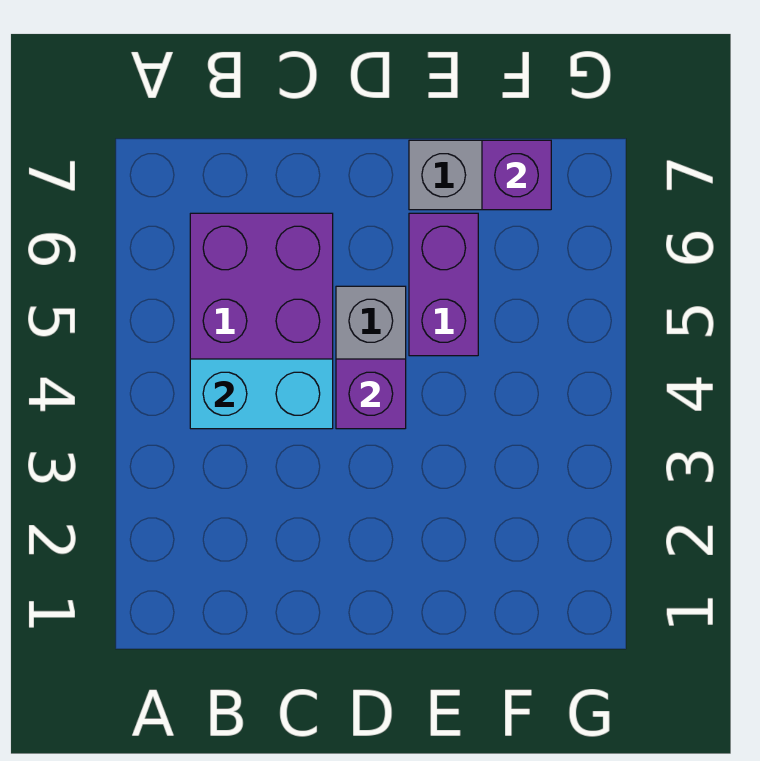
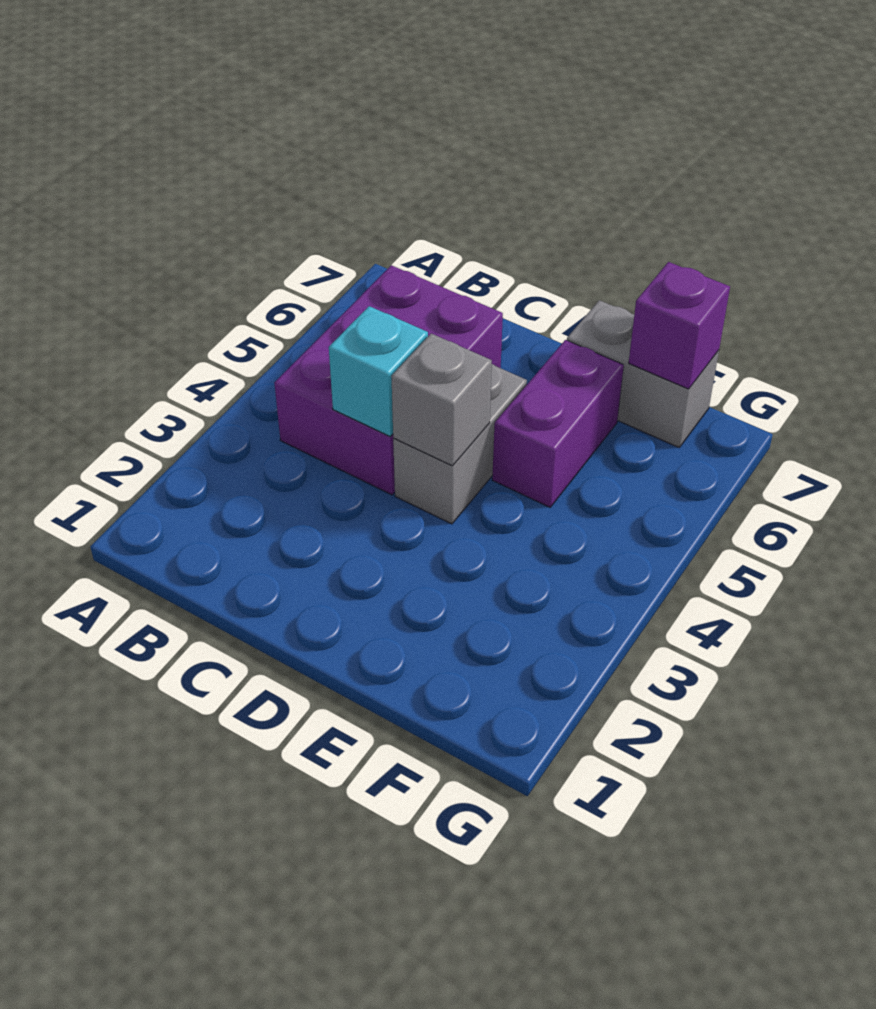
cyan brick B4:C4 level 2 -> cyan brick C4 level 2
purple brick D4 level 2 -> grey brick D4 level 2

